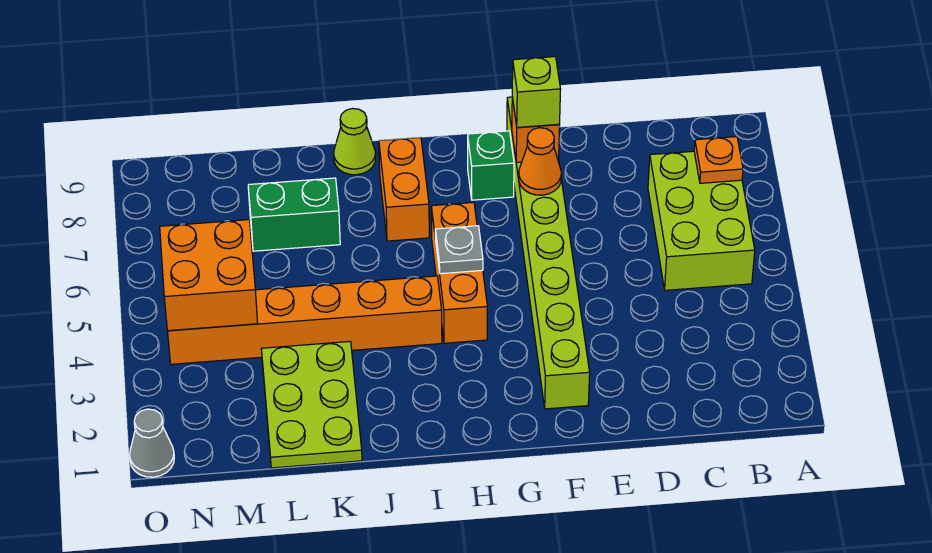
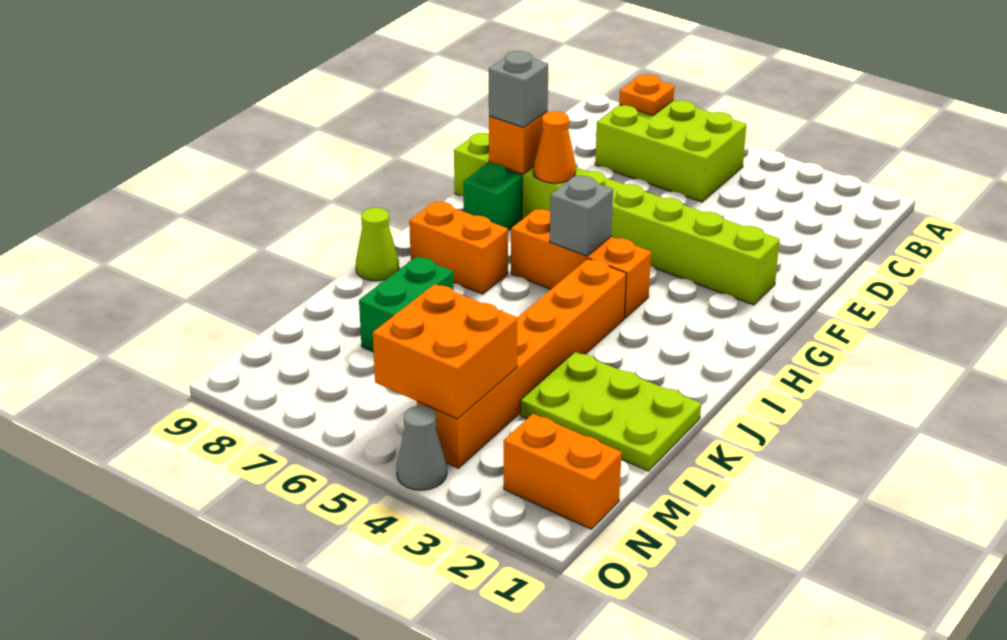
lime brick F8 level 3 -> grey brick F8 level 3
grey plate H5 level 2 -> grey brick H5 level 2
none -> orange brick N1:N2 level 1
grey cone O1 level 1 -> grey cone O4 level 1

